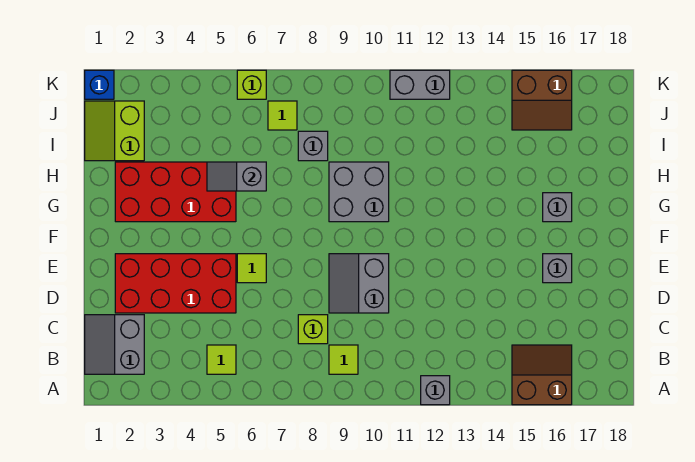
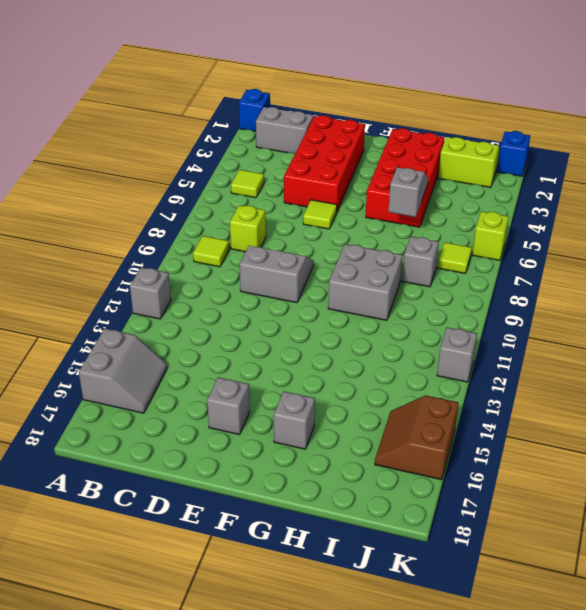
none -> blue brick A1 level 1
brown slope A15:B16 level 1 top A -> grey slope A15:B16 level 1 top A
grey brick K11:K12 level 1 -> grey brick K12 level 1

